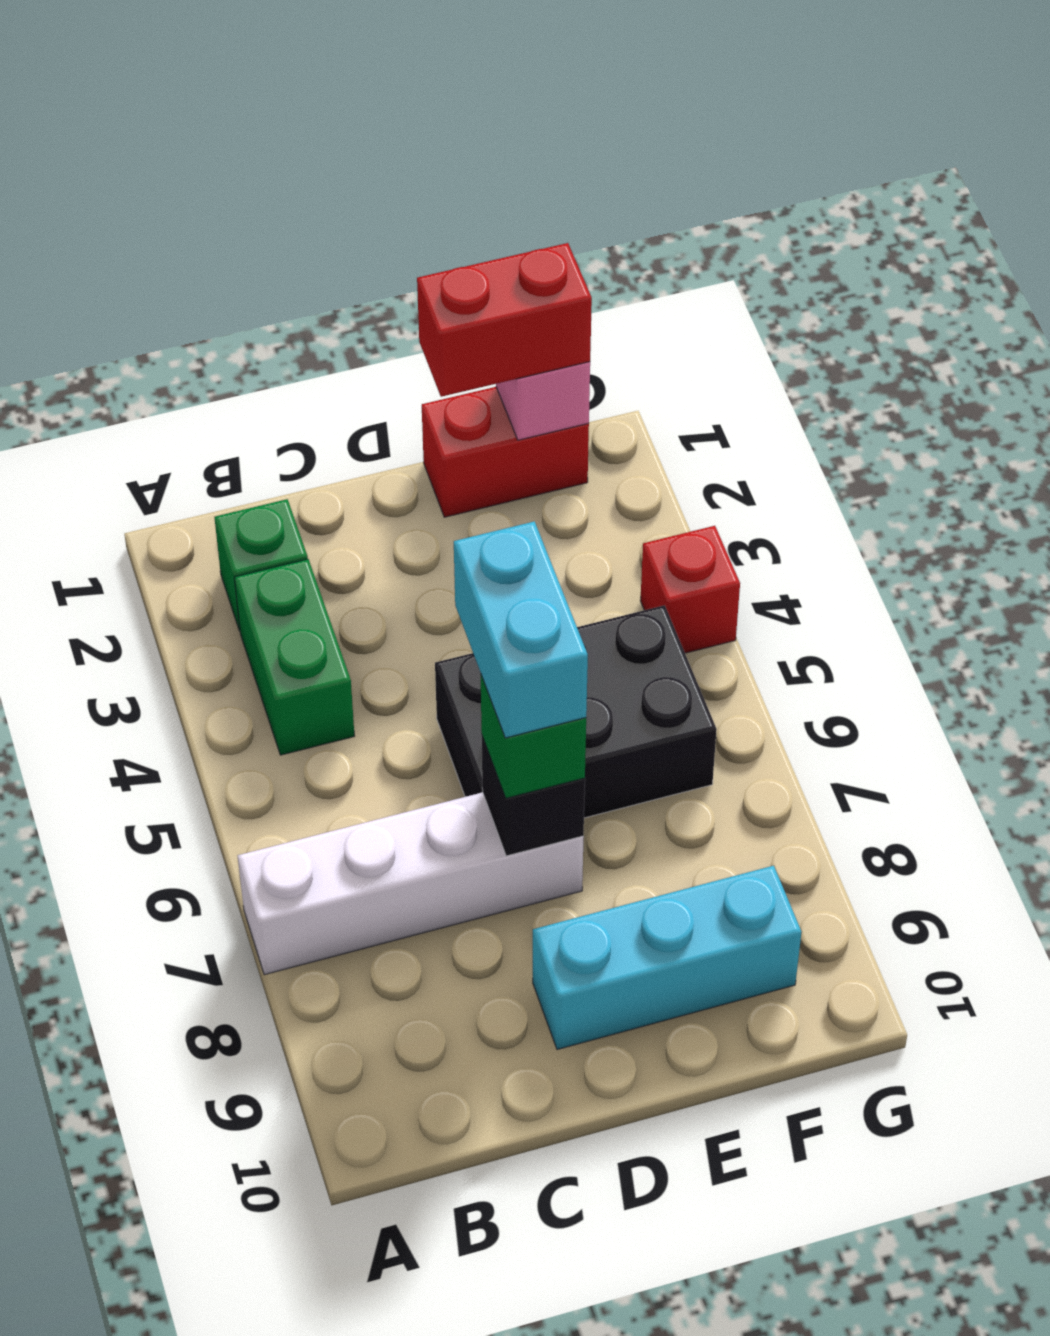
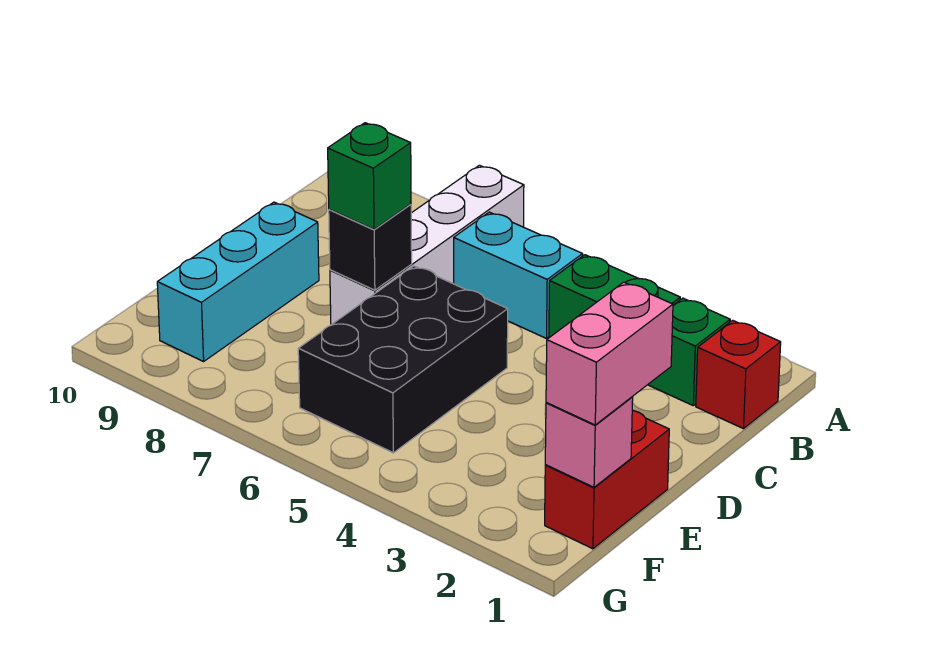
cyan brick D6:D7 level 4 -> cyan brick B5:B6 level 1
red brick E1:F1 level 3 -> pink brick E1:F1 level 3
red brick G4 level 1 -> red brick B1 level 1

